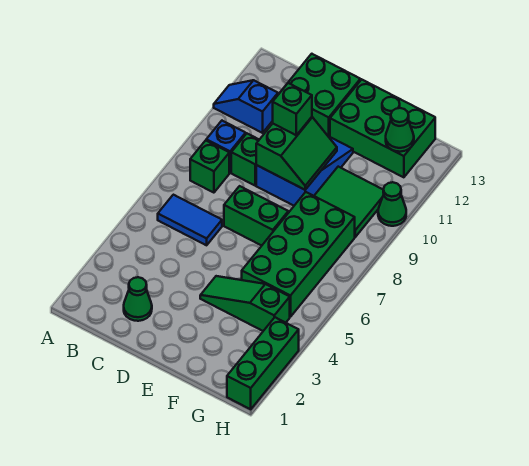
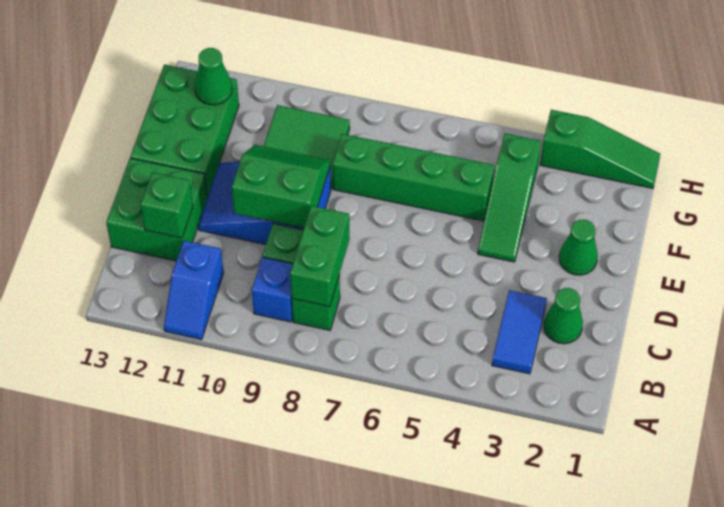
blue tile B6:C6 level 1 -> blue tile B3:C3 level 1
green brick D7:E7 level 1 -> green brick B8:C8 level 2
green brick D10 level 3 -> green brick C12 level 2
green brick F5:G8 level 1 -> green brick F5:F8 level 1
green brick H1:H3 level 1 -> green slope H1:H3 level 1 top 3
green cone H10 level 1 -> green cone E2 level 1

